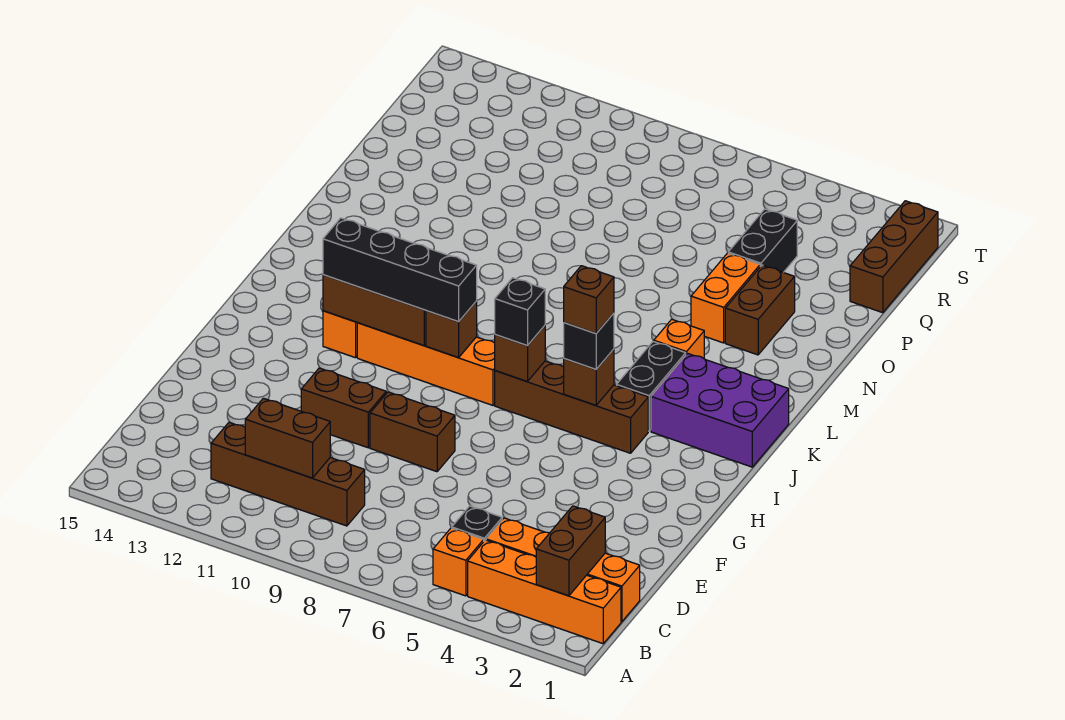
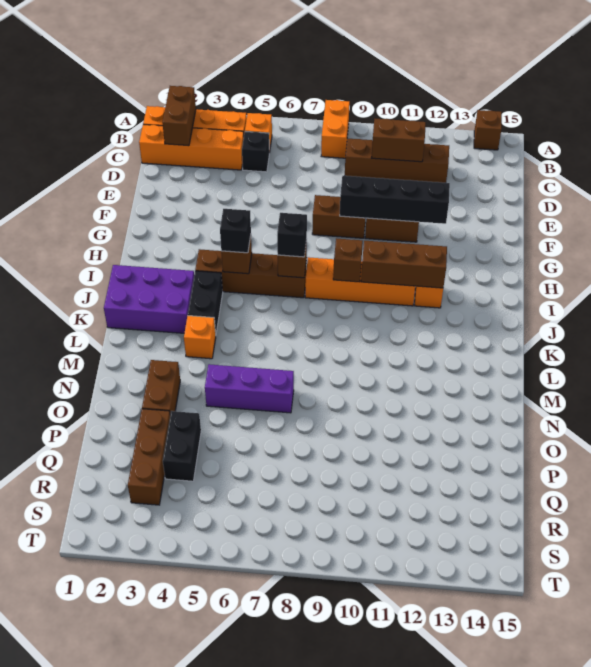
brown brick I5 level 4 -> brown brick A14 level 1
black brick I9:I12 level 3 -> black brick F9:F12 level 2
orange brick N4:O4 level 1 -> orange brick A8:B8 level 1
none -> purple brick N5:N7 level 1
brown brick Q1:S1 level 1 -> brown brick P3:R3 level 1

